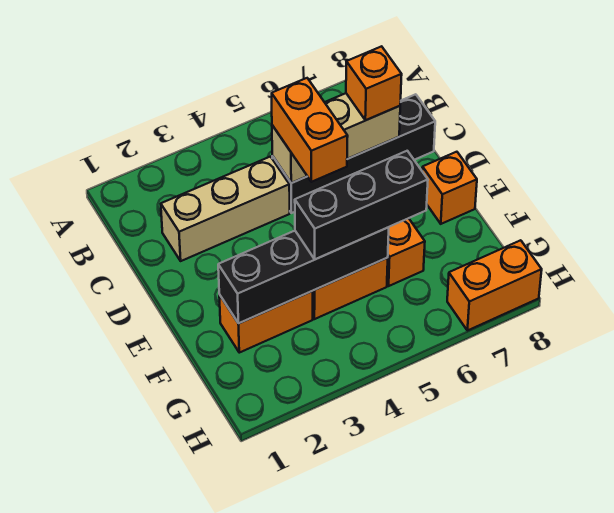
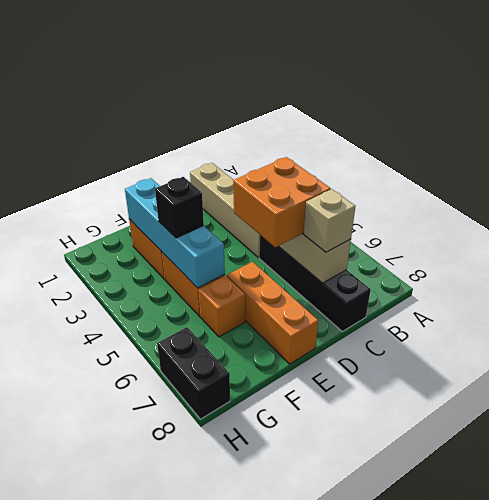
tan brick C2:C4 level 1 -> tan brick C1:C4 level 1
orange brick C5:D5 level 3 -> orange brick C5:D6 level 3
orange brick C7 level 3 -> tan brick C7 level 3
orange brick E8 level 1 -> orange brick E6:E8 level 1
black brick F2:F5 level 2 -> cyan brick F2:F5 level 2
black brick F4:F6 level 3 -> black brick F4 level 3
orange brick H7:H8 level 1 -> black brick H7:H8 level 1

